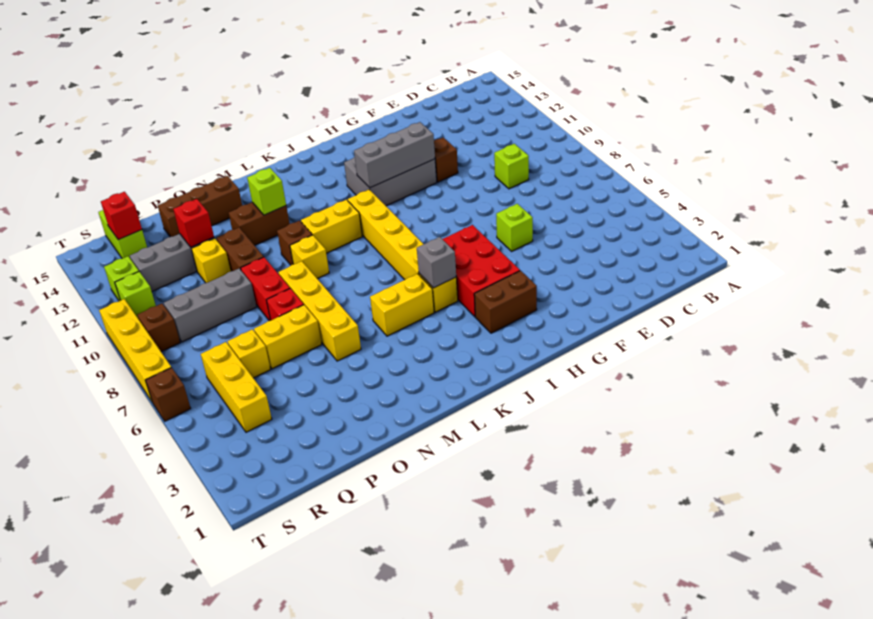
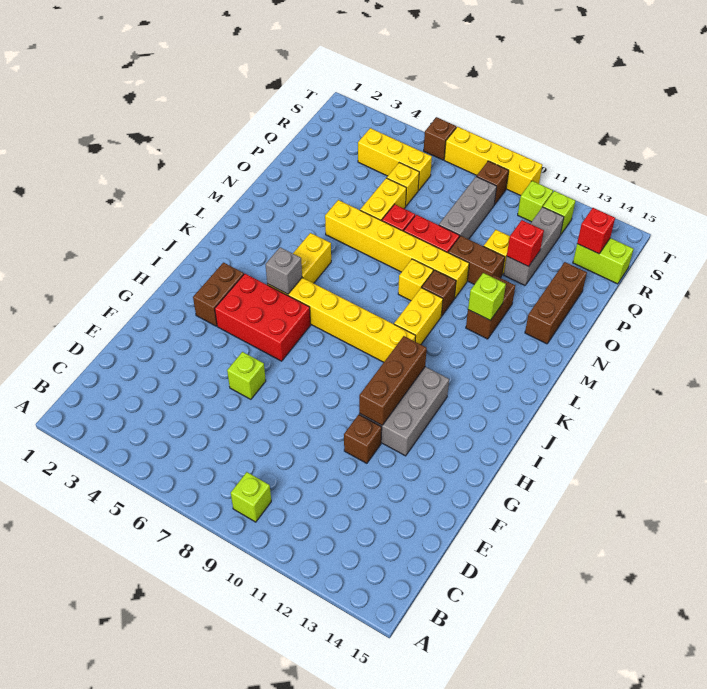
lime brick D9 level 1 -> lime brick B9 level 1
grey brick G11:I11 level 2 -> brown brick G11:I11 level 2
yellow brick N5:N8 level 1 -> yellow brick N5:N10 level 1

